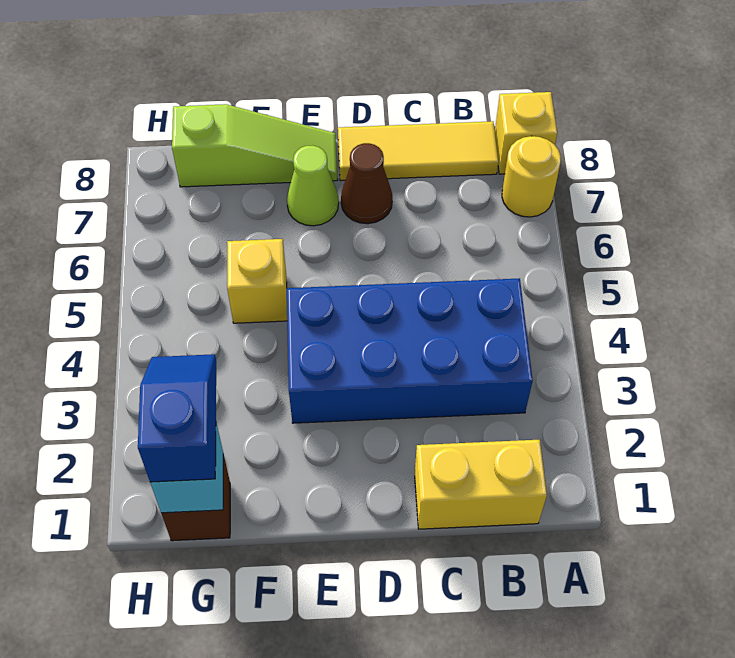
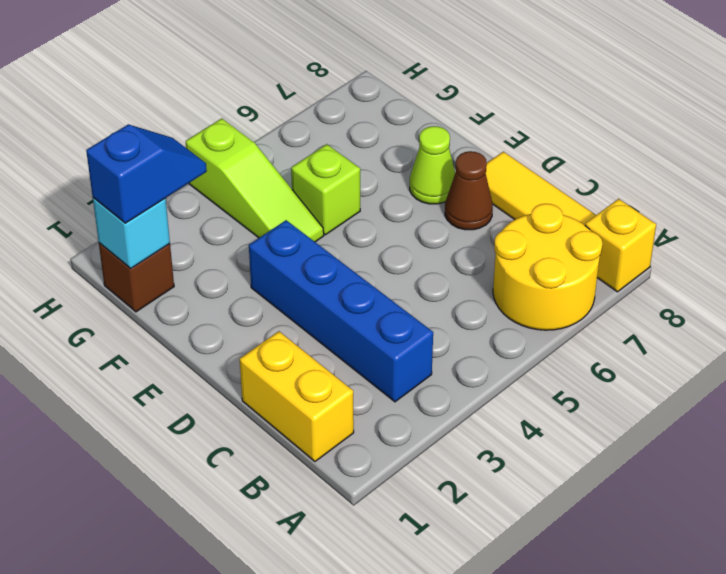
yellow round brick A7 level 1 -> yellow round brick A6:B7 level 1
blue brick B3:E4 level 1 -> blue brick B3:E3 level 1
lime slope E8:G8 level 1 top G -> lime slope F4:H4 level 1 top H
yellow brick F5 level 1 -> lime brick F5 level 1

